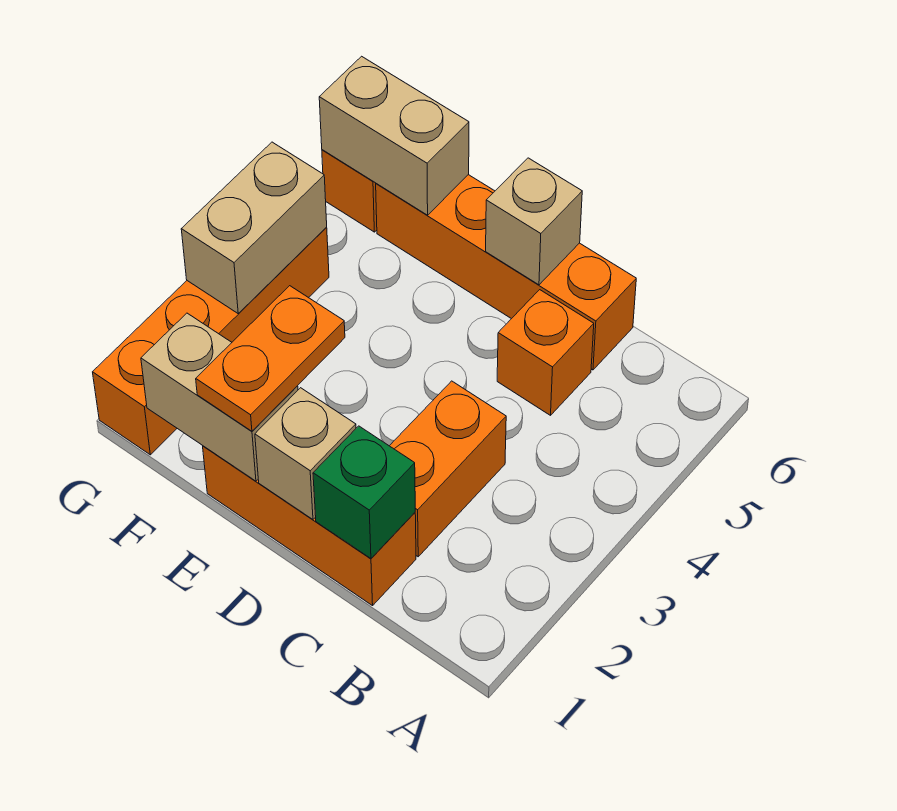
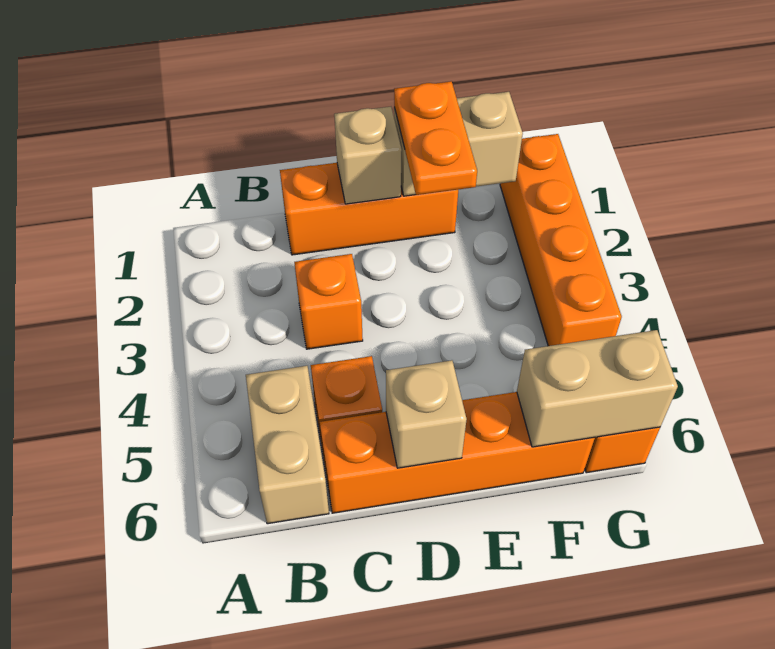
green brick C1 level 2 -> none
orange brick C2:C3 level 1 -> orange brick C3 level 1
tan brick G3:G4 level 2 -> tan brick B5:B6 level 1

